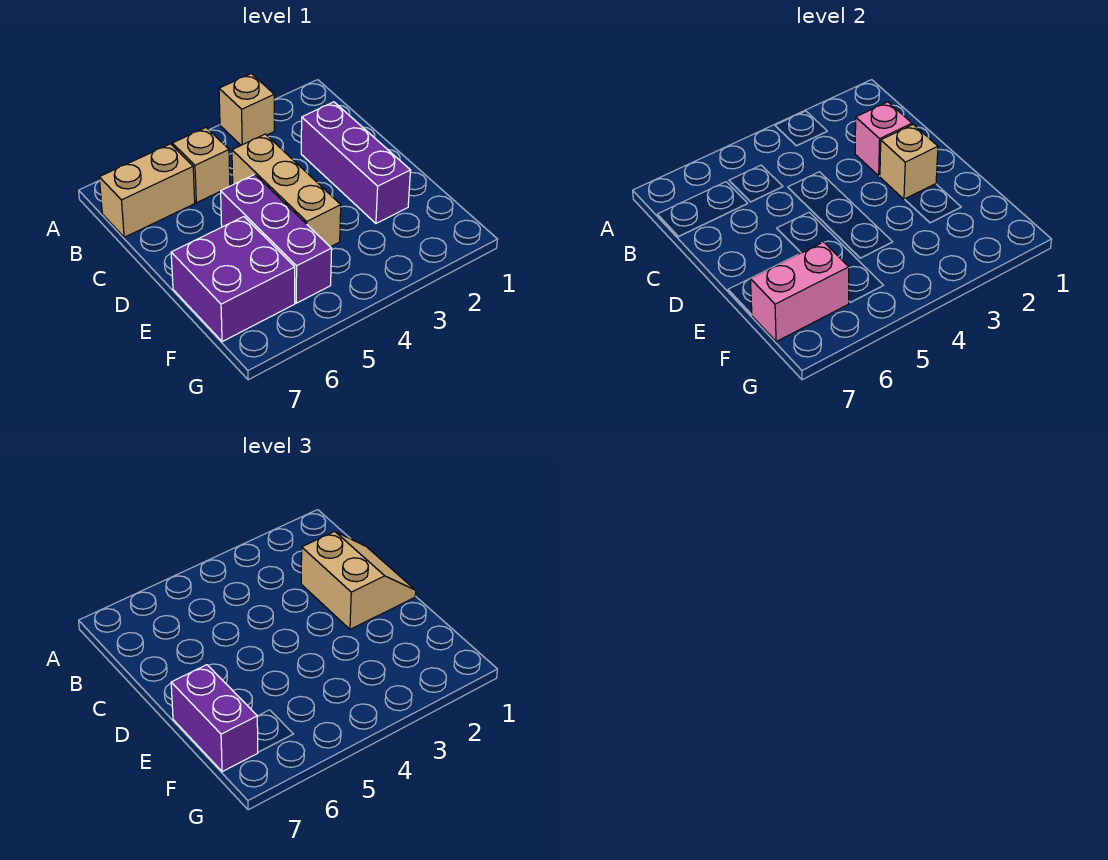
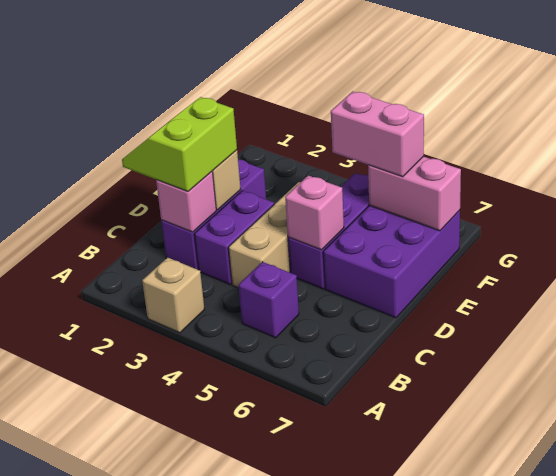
tan brick B5 level 1 -> purple brick B5 level 1
tan brick B6:B7 level 1 -> none
tan slope C1:D2 level 3 top 2 -> lime slope C1:D2 level 3 top 2
none -> pink brick D5 level 2
purple brick E6:F7 level 1 -> purple brick D6:F7 level 1
purple brick E7:F7 level 3 -> purple brick C3:D3 level 1
none -> pink brick F5:F6 level 3

